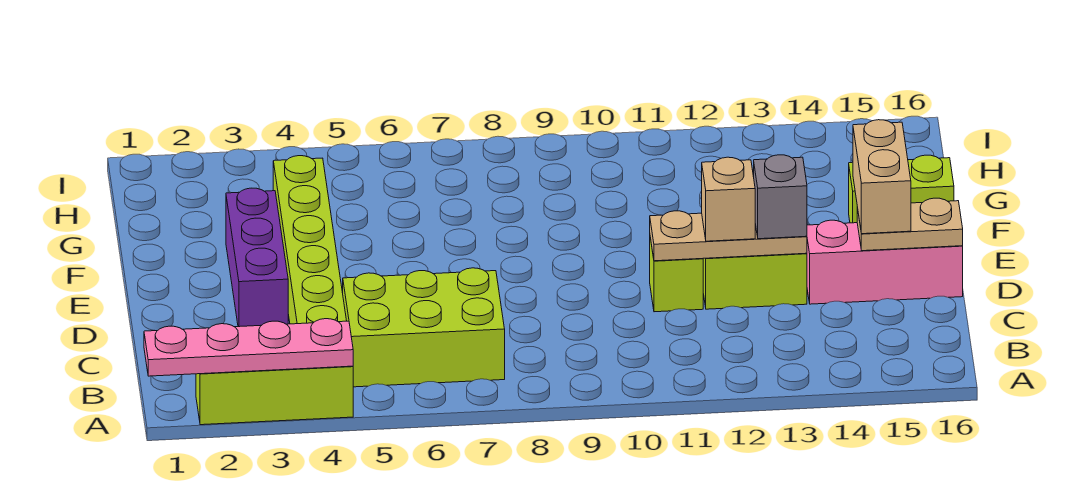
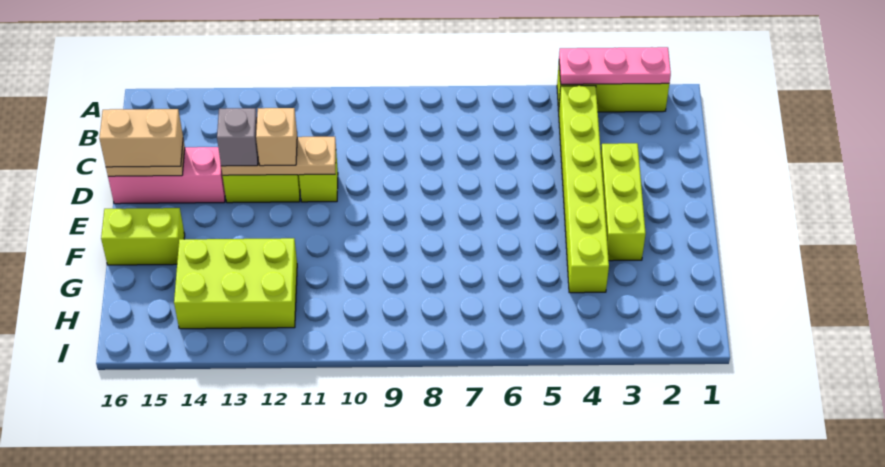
pink plate A1:A4 level 2 -> pink plate A2:A4 level 2
lime brick B5:C7 level 1 -> lime brick G12:H14 level 1
purple brick D3:F3 level 1 -> lime brick D3:F3 level 1
tan brick D15:E15 level 3 -> tan brick D15:D16 level 3

